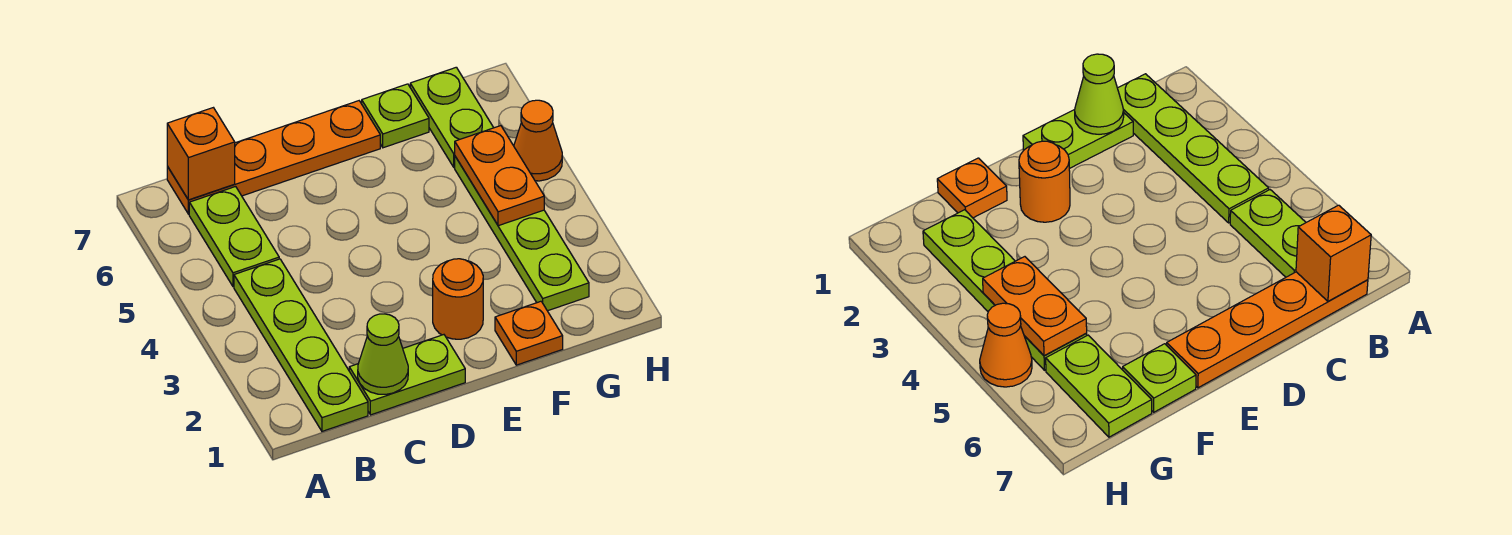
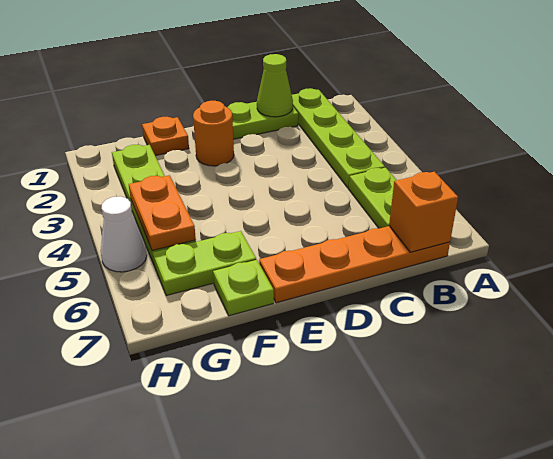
lime plate G6:G7 level 1 -> lime plate F6:G6 level 1
orange cone H5 level 1 -> white cone H5 level 1

